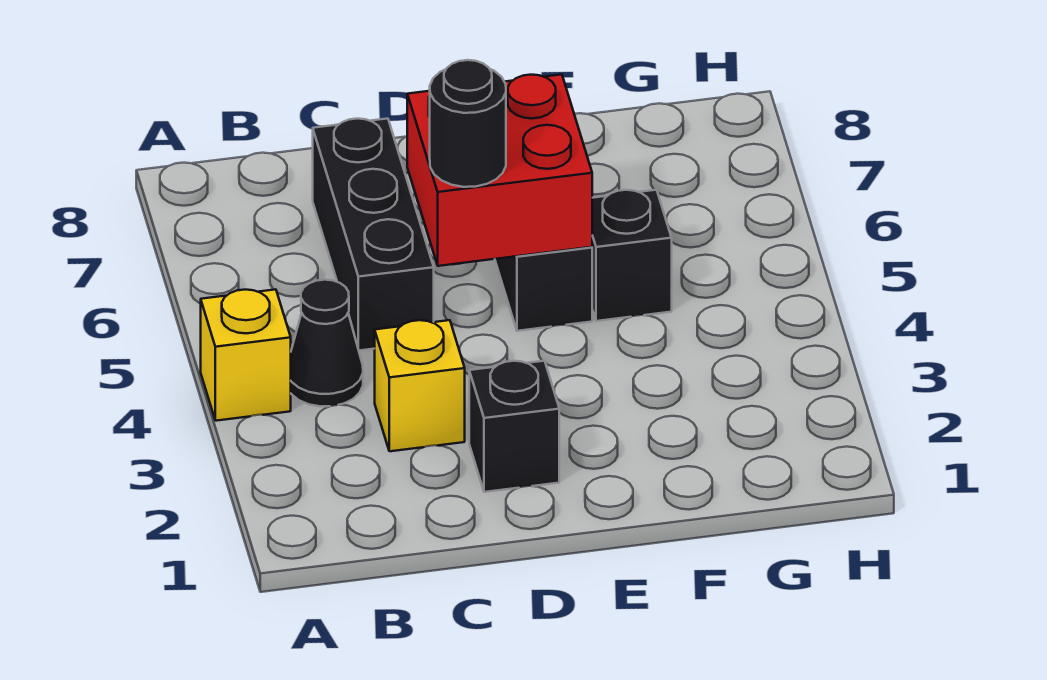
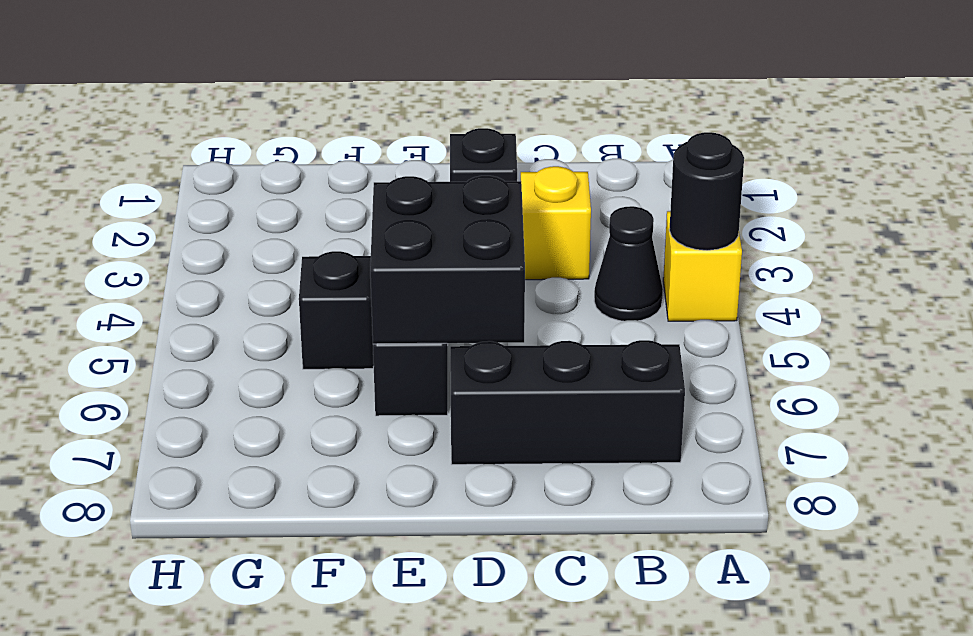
black brick C5:C7 level 1 -> black brick B7:D7 level 1
red brick D5:E6 level 2 -> black brick D5:E6 level 2
black round brick D5 level 3 -> black round brick A4 level 2

